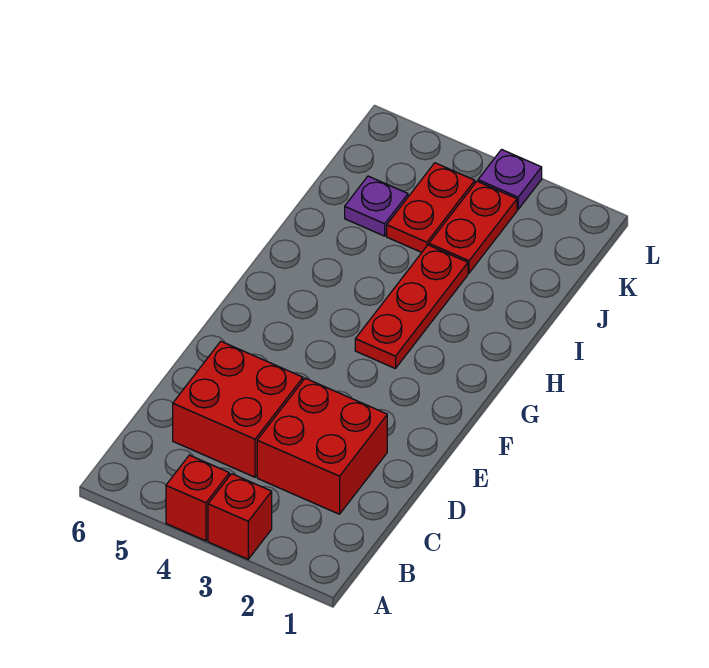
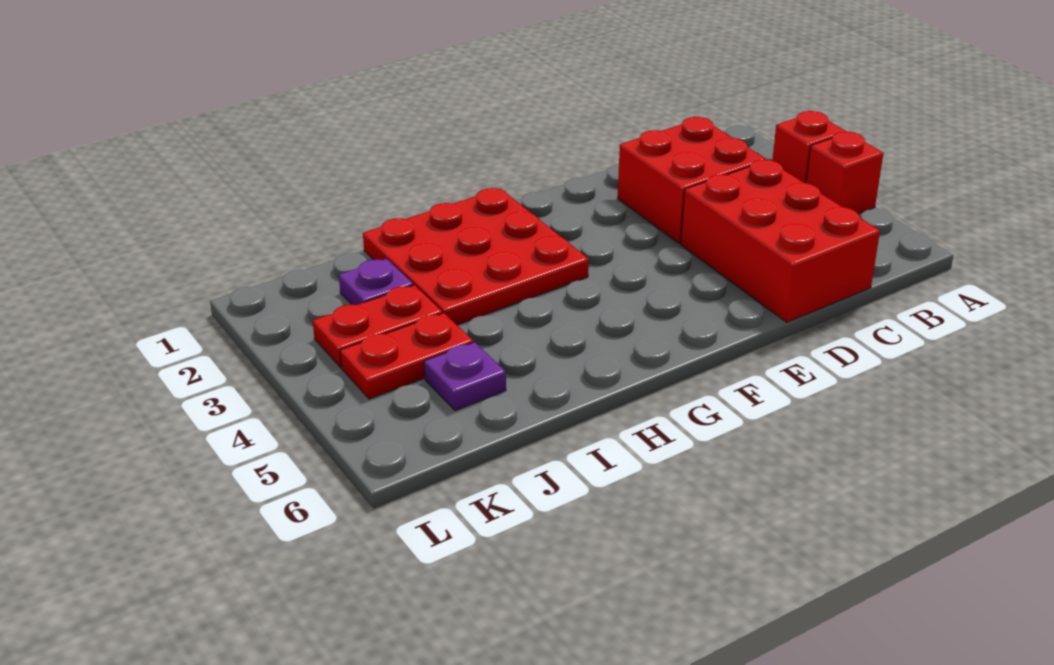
red brick C4:D5 level 1 -> red brick C4:D6 level 1
red plate G3:I3 level 1 -> red plate G1:I3 level 1
purple plate L3 level 1 -> purple plate J2 level 1

